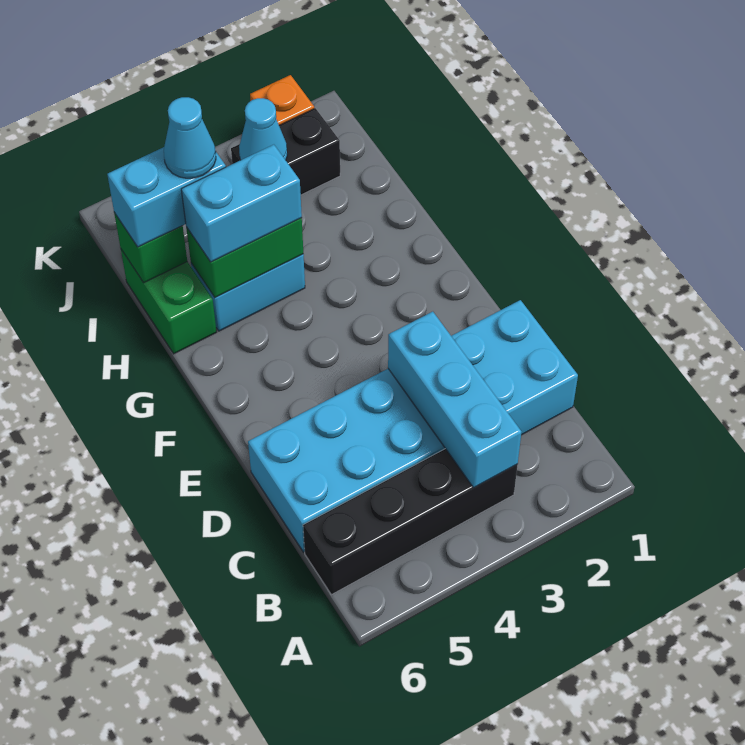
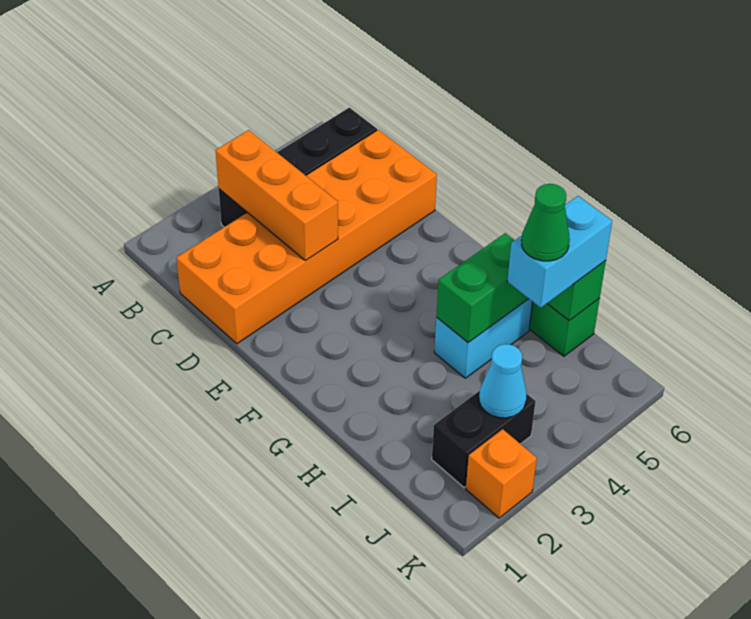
cyan brick B3:D3 level 2 -> orange brick B3:D3 level 2
cyan brick C1:D6 level 1 -> orange brick C1:D6 level 1
cyan brick H4:H5 level 3 -> none
cyan cone I5 level 4 -> green cone I5 level 4

